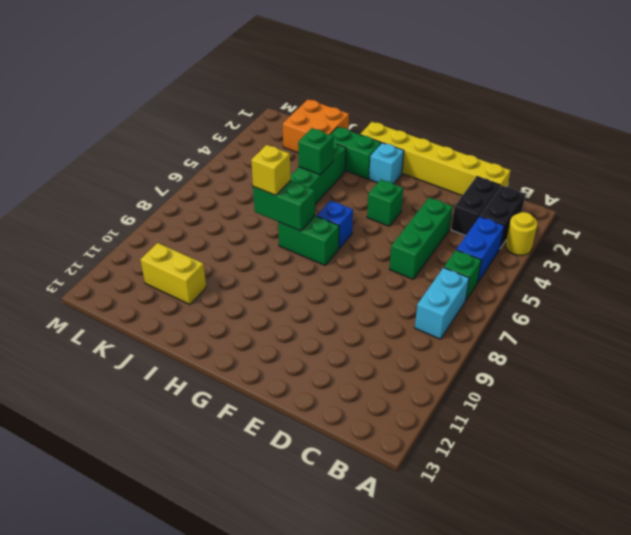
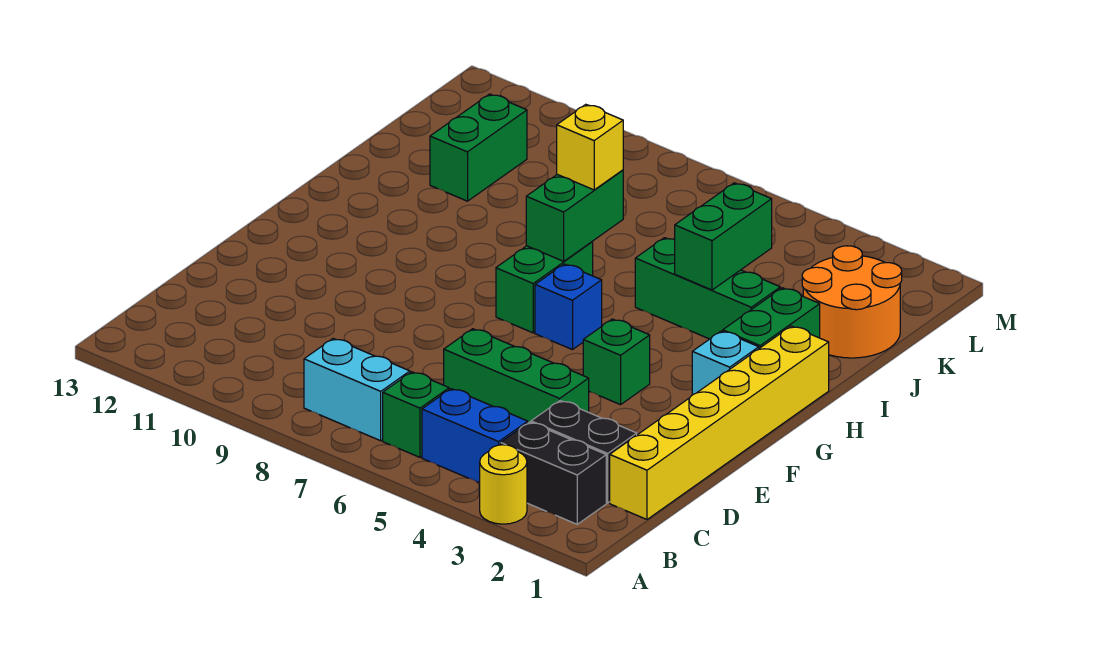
green brick I4 level 2 -> green brick I4:J4 level 2
orange brick J1:K2 level 1 -> orange round brick J1:K2 level 1
yellow brick J11:K11 level 1 -> green brick J11:K11 level 1

